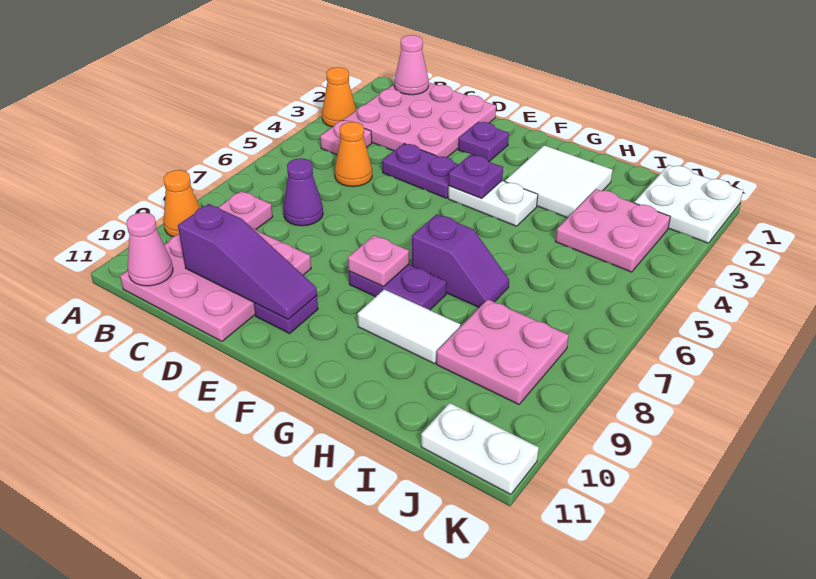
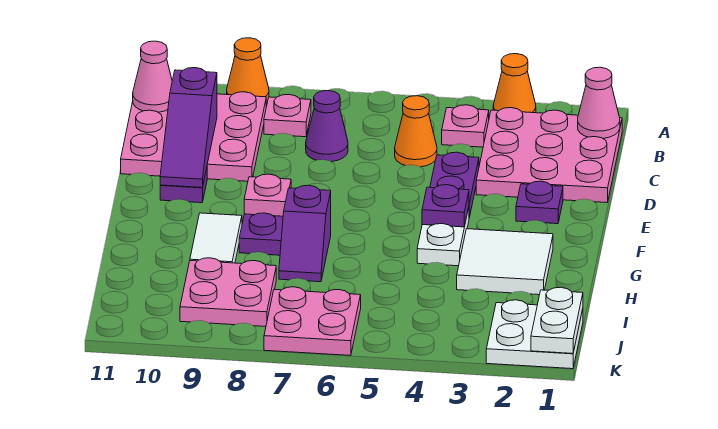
pink plate I3:J4 level 1 -> pink plate J6:K7 level 1
white plate J11:K11 level 1 -> white plate J1:K1 level 2

